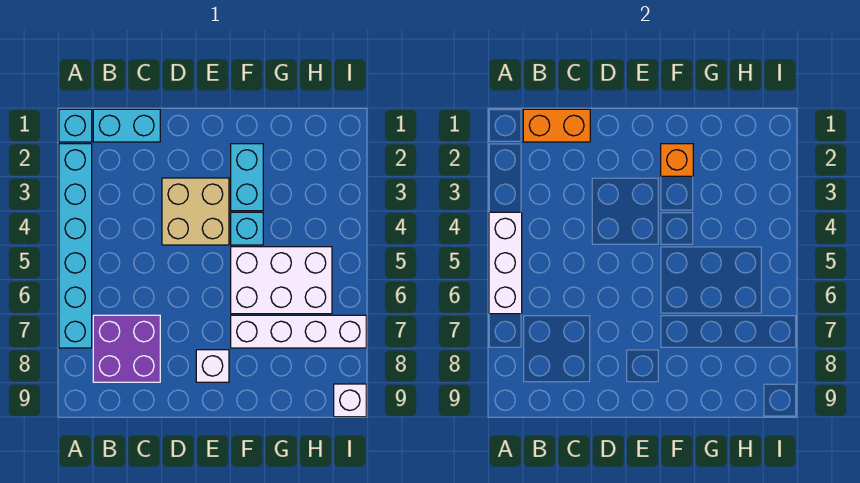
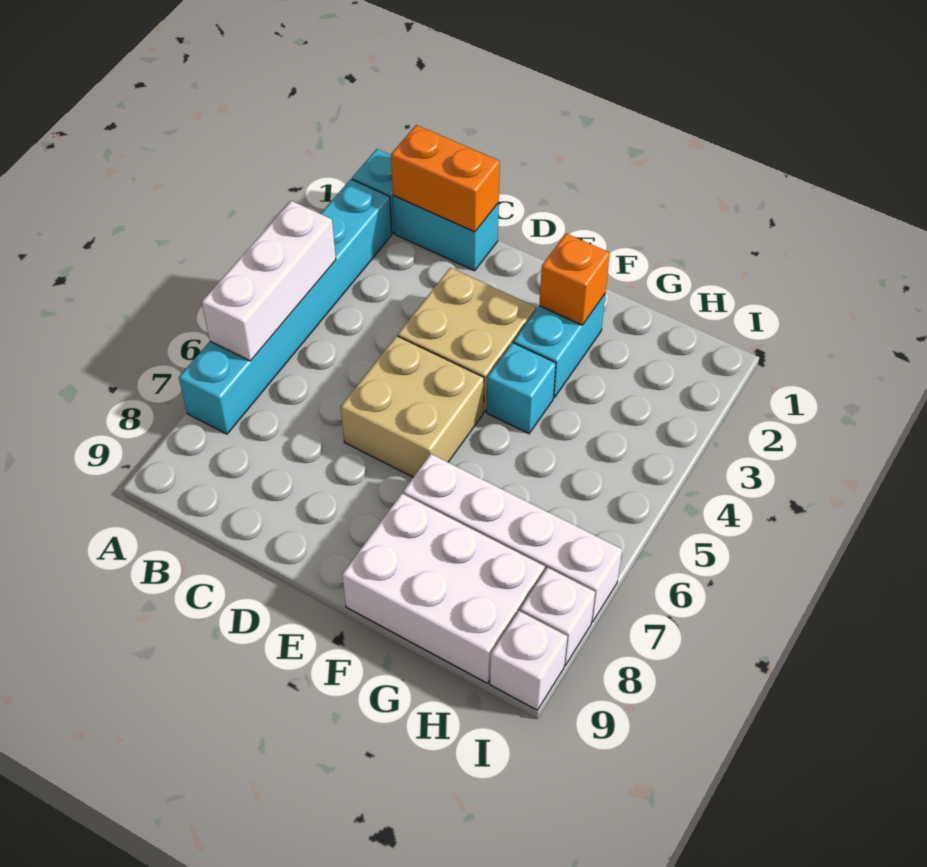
purple brick B7:C8 level 1 -> none
none -> tan brick D5:E6 level 1
white brick E8 level 1 -> white brick I8 level 1
white brick F5:H6 level 1 -> white brick F8:H9 level 1

